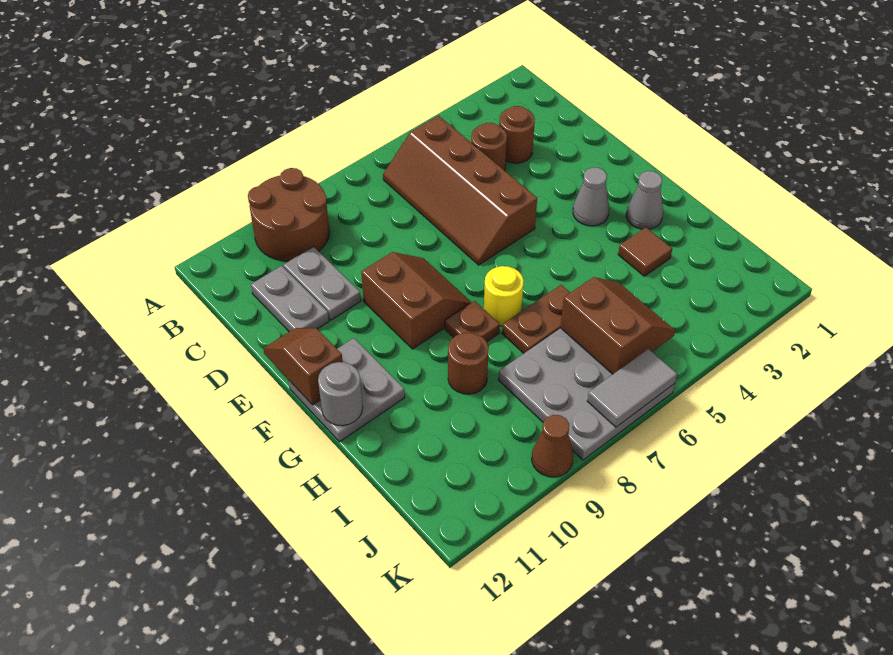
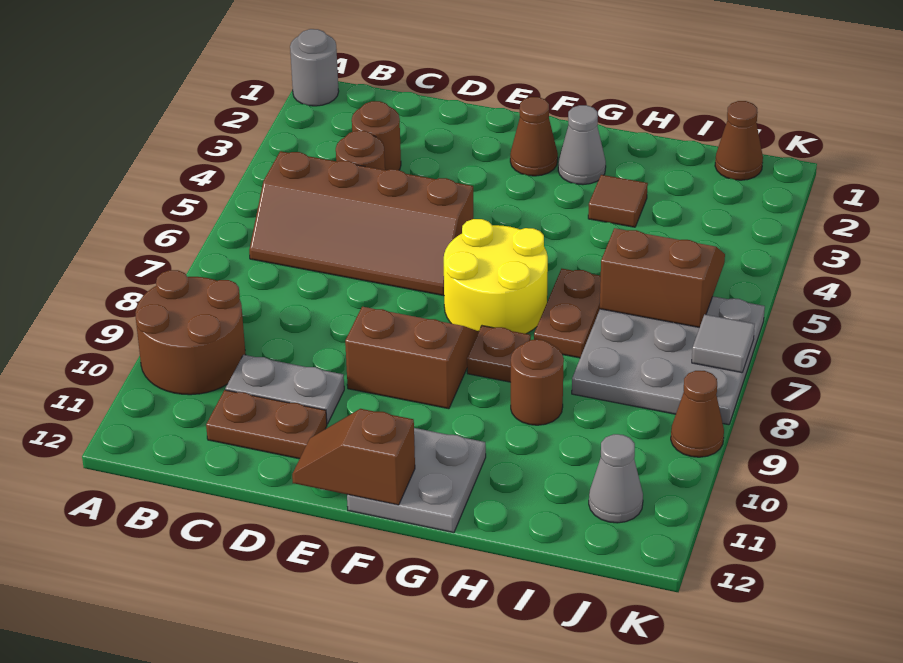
grey plate C11:D11 level 1 -> brown plate C11:D11 level 1
none -> brown cone F2 level 1
grey cone F3 level 1 -> grey cone J11 level 1
yellow round brick G7 level 1 -> yellow round brick F6:G7 level 1
grey round brick G12 level 2 -> grey round brick A1 level 1
none -> brown cone J1 level 1
grey tile K6:K7 level 2 -> grey tile K7 level 2

